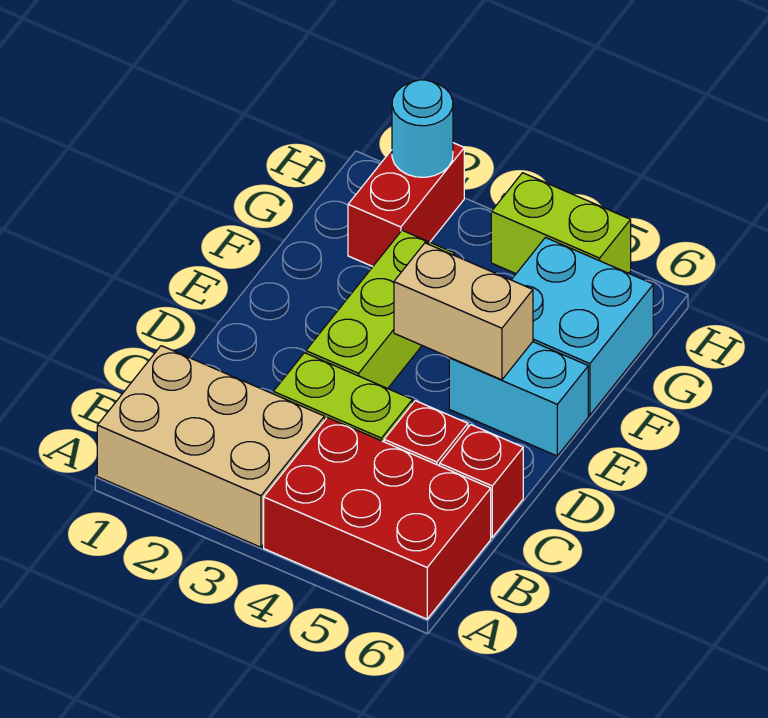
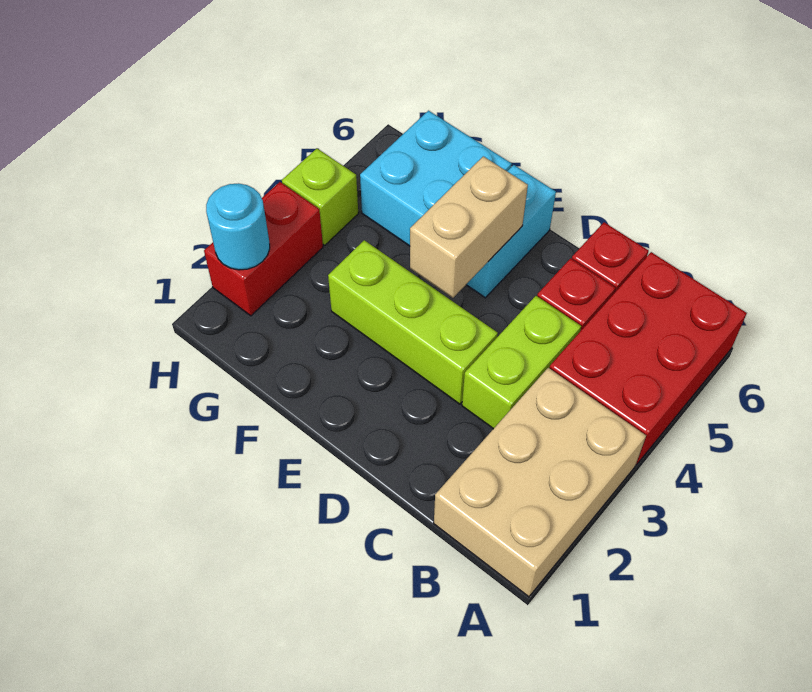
red brick G2:H2 level 1 -> red brick H2:H3 level 1
lime brick H4:H5 level 1 -> lime brick H4 level 1

